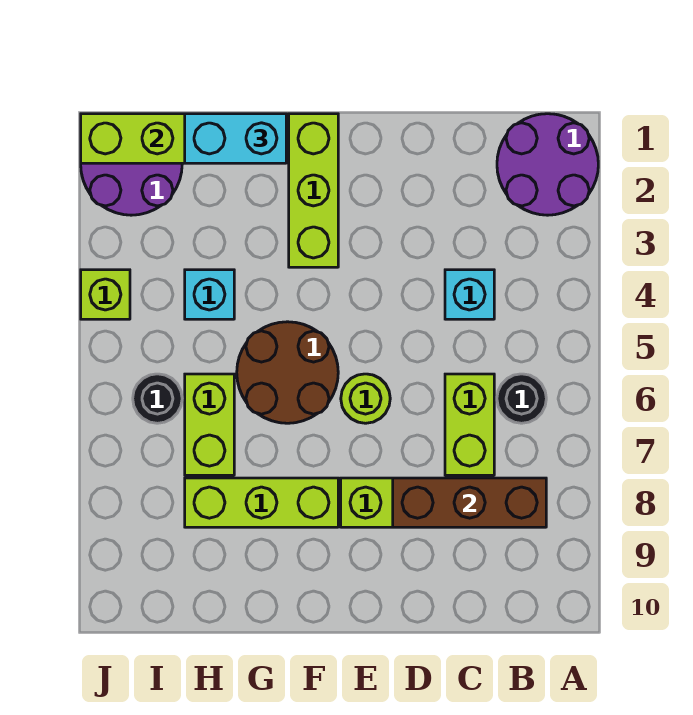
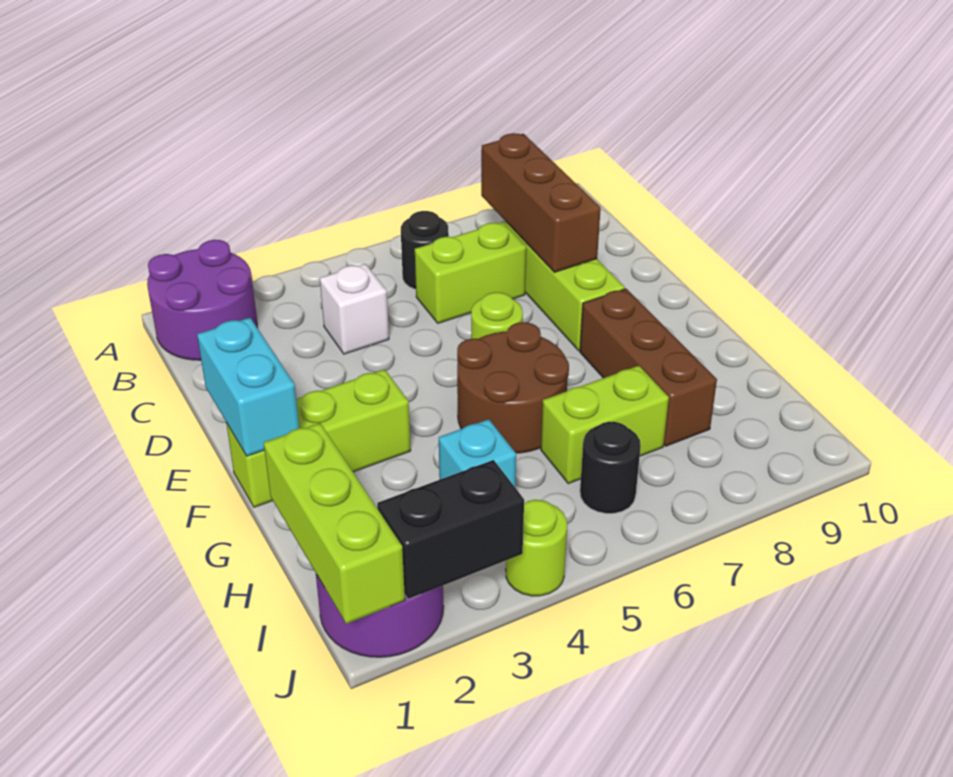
cyan brick C4 level 1 -> white brick C4 level 1
lime brick F8:H8 level 1 -> brown brick F8:H8 level 1
cyan brick G1:H1 level 3 -> cyan brick E1:F1 level 2
none -> black brick J2:J3 level 2
lime brick J4 level 1 -> lime round brick J4 level 1

